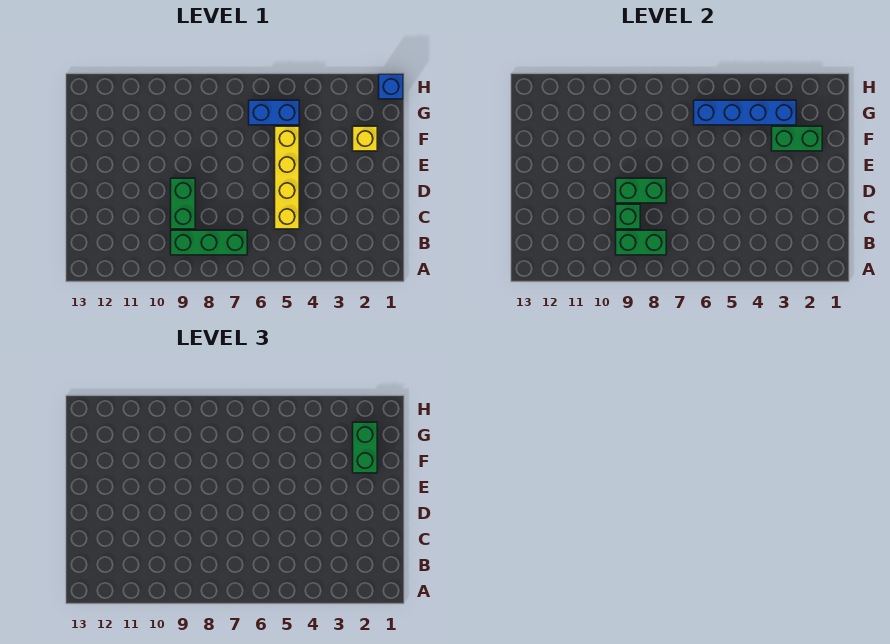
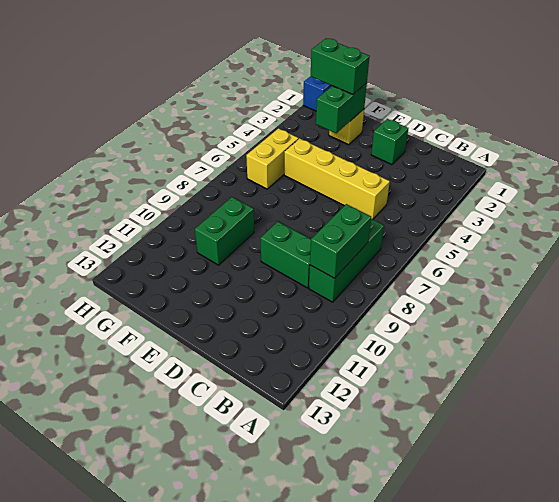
green brick C9 level 2 -> green brick D2 level 1
green brick D8:D9 level 2 -> green brick F9:F10 level 1
blue brick G3:G6 level 2 -> none
blue brick G5:G6 level 1 -> yellow brick G5:G6 level 1

